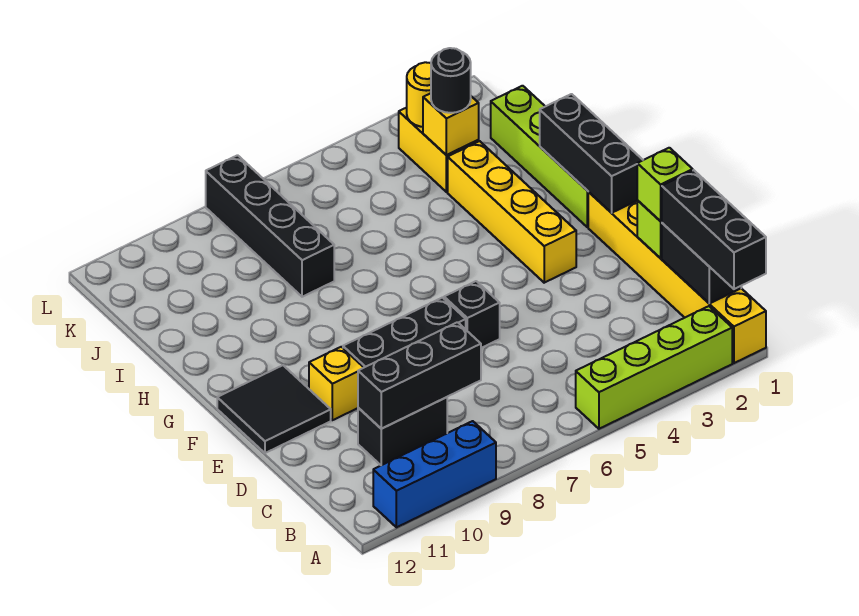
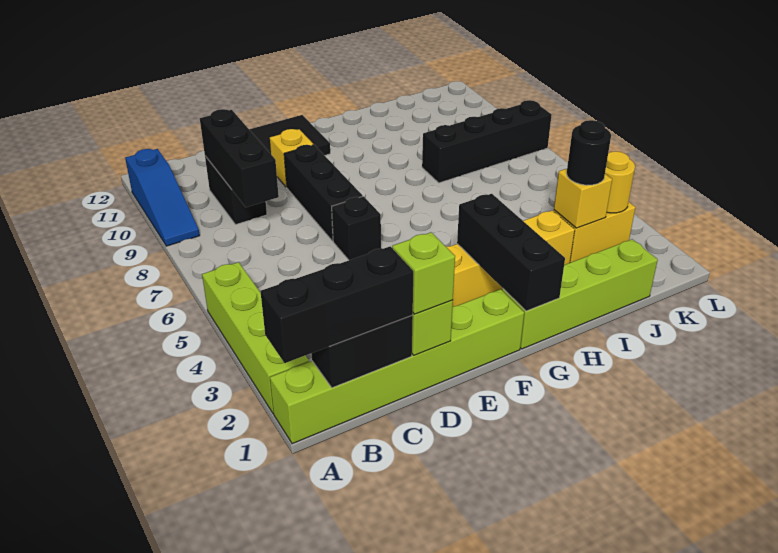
yellow brick A1:F1 level 1 -> lime brick A1:F1 level 1
blue brick A9:A11 level 1 -> blue slope A9:A11 level 1 top 11
black brick F1:H1 level 2 -> black brick G1:G3 level 2

